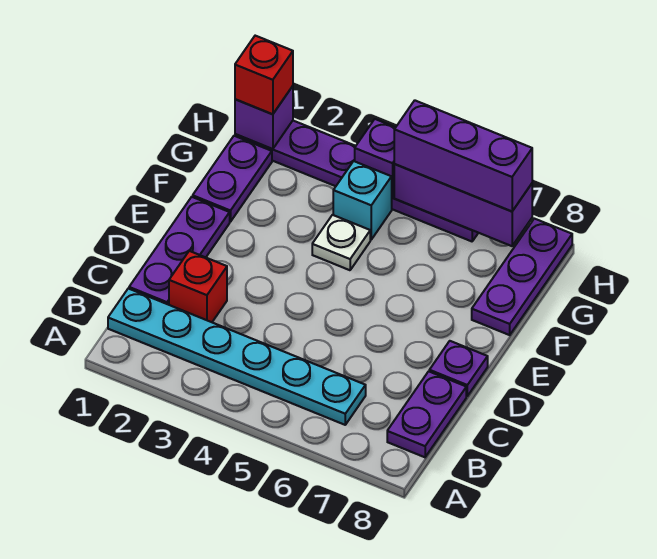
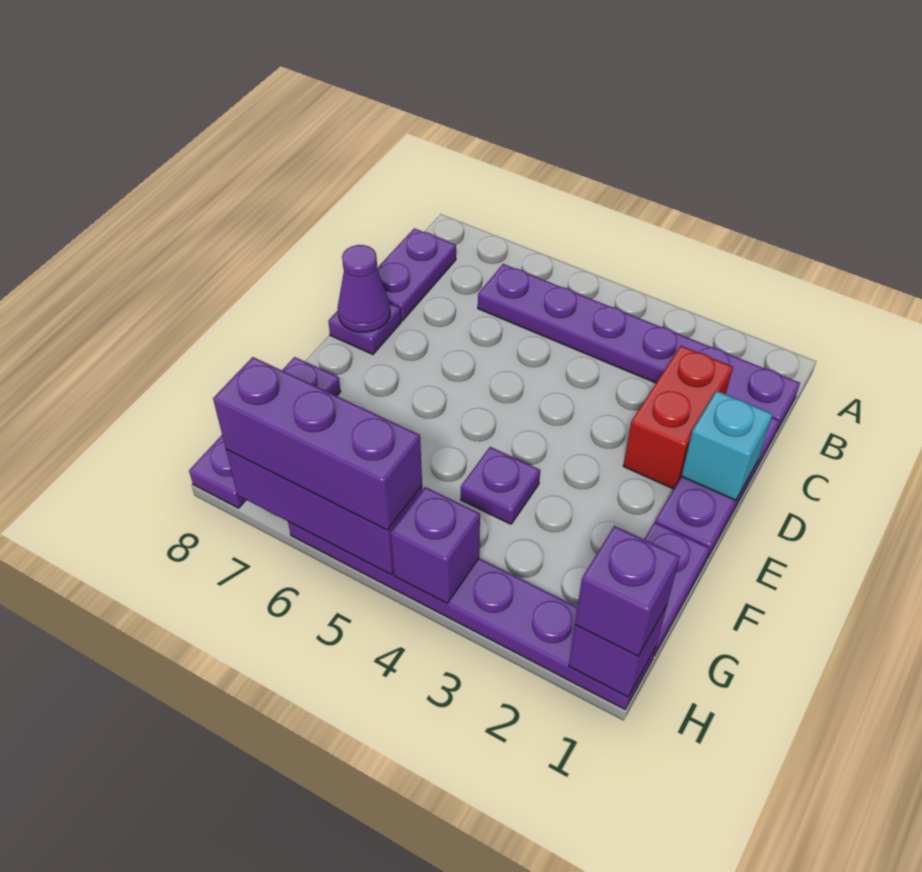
cyan plate B1:B6 level 1 -> purple plate B1:B6 level 1
red brick C2 level 1 -> red brick C2:D2 level 1
none -> purple cone D8 level 2
white plate F4 level 1 -> purple plate F4 level 1
cyan brick G4 level 1 -> cyan brick D1 level 2
red brick H1 level 3 -> purple brick H1 level 3

